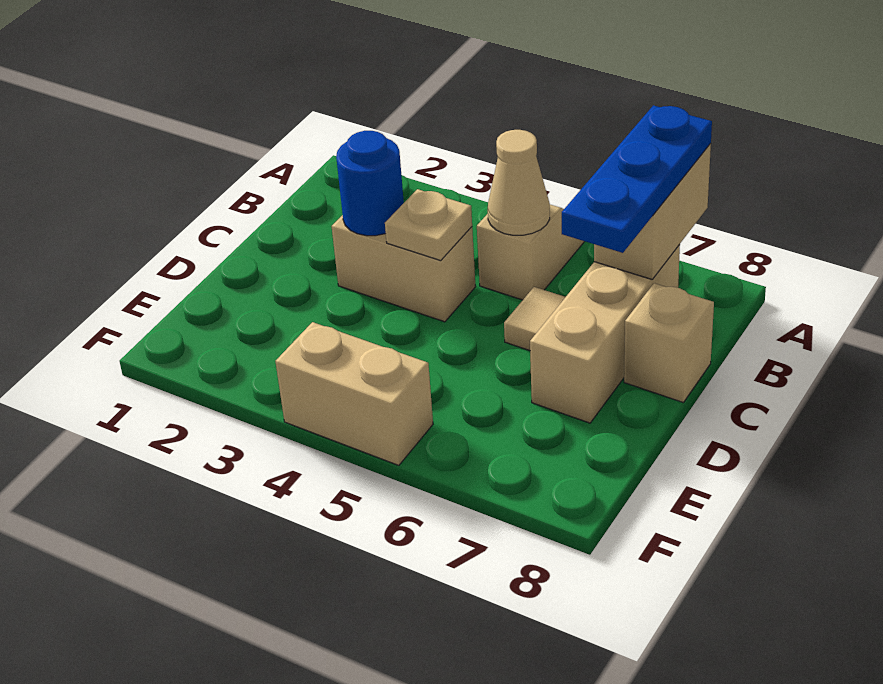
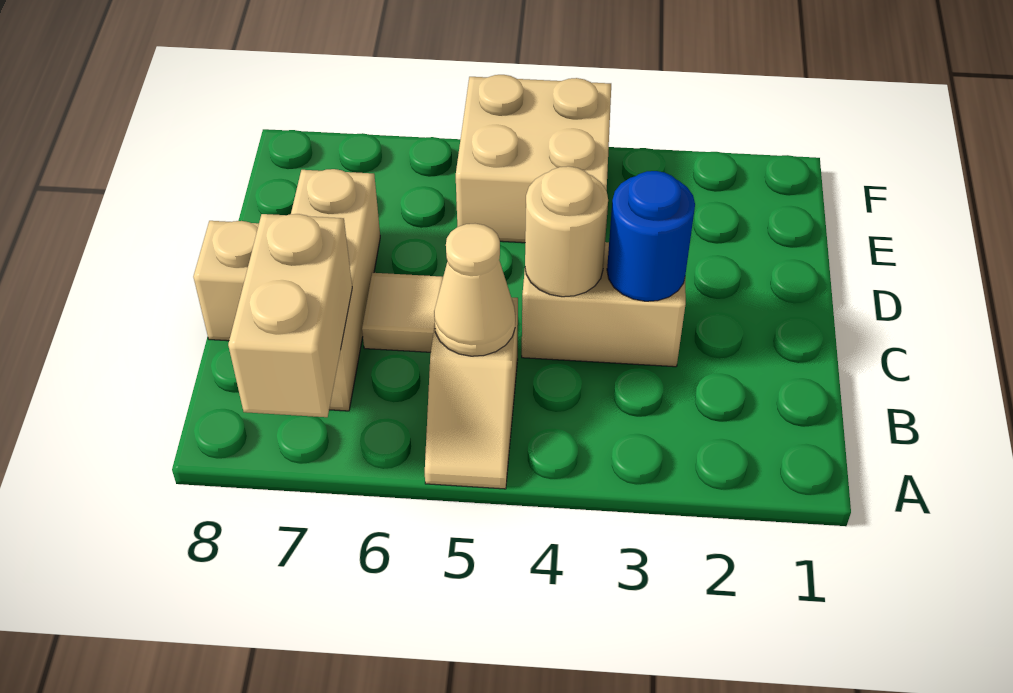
blue plate A7:C7 level 3 -> none
tan plate C4 level 2 -> tan round brick C4 level 2
tan brick F4:F5 level 1 -> tan brick E4:F5 level 1

